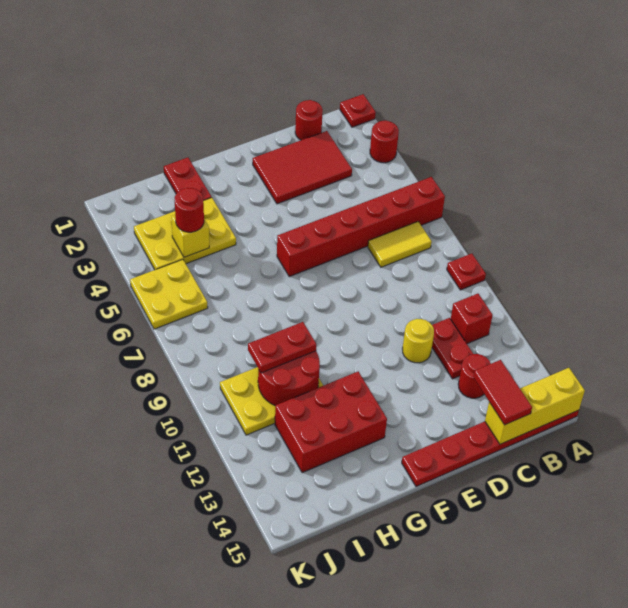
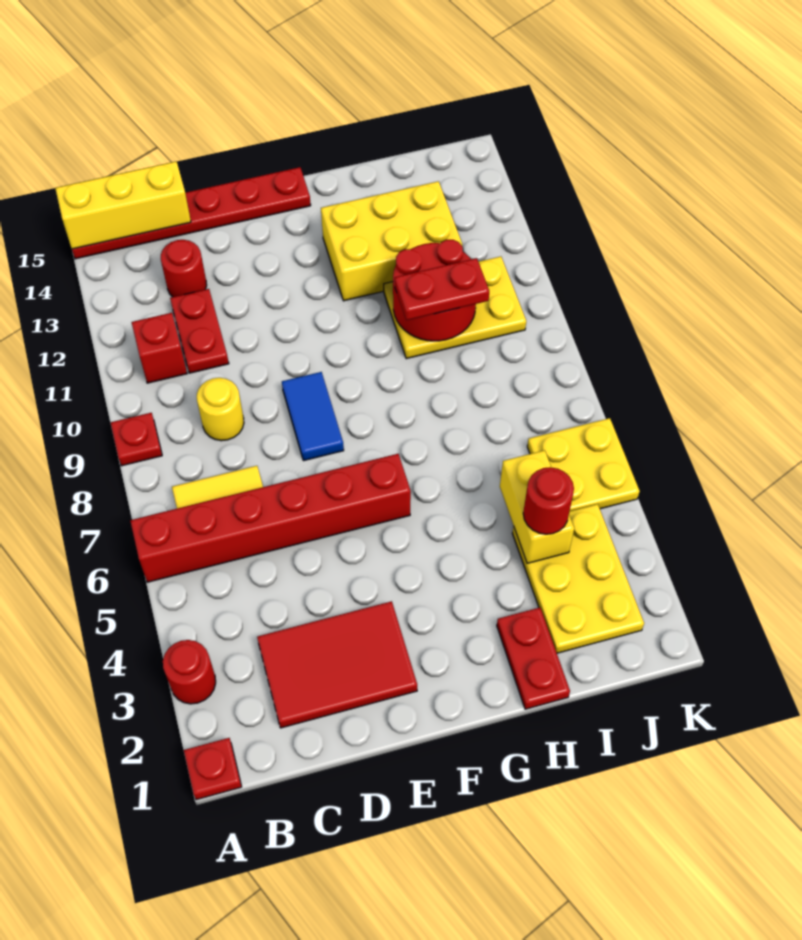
red round brick C1 level 1 -> none
red tile C14:C15 level 3 -> none
yellow round brick D11 level 1 -> yellow round brick C9 level 1
none -> blue tile E8:E9 level 1
red brick G12:I13 level 1 -> yellow brick G12:I13 level 1
yellow plate H3:J4 level 1 -> yellow plate I2:J4 level 1
yellow brick I4 level 2 -> yellow brick I4:I5 level 2

